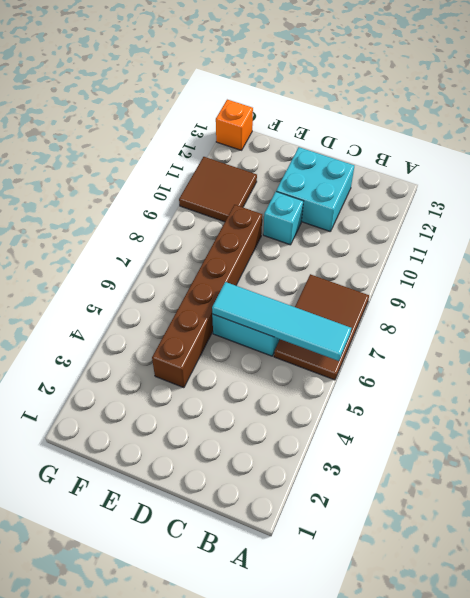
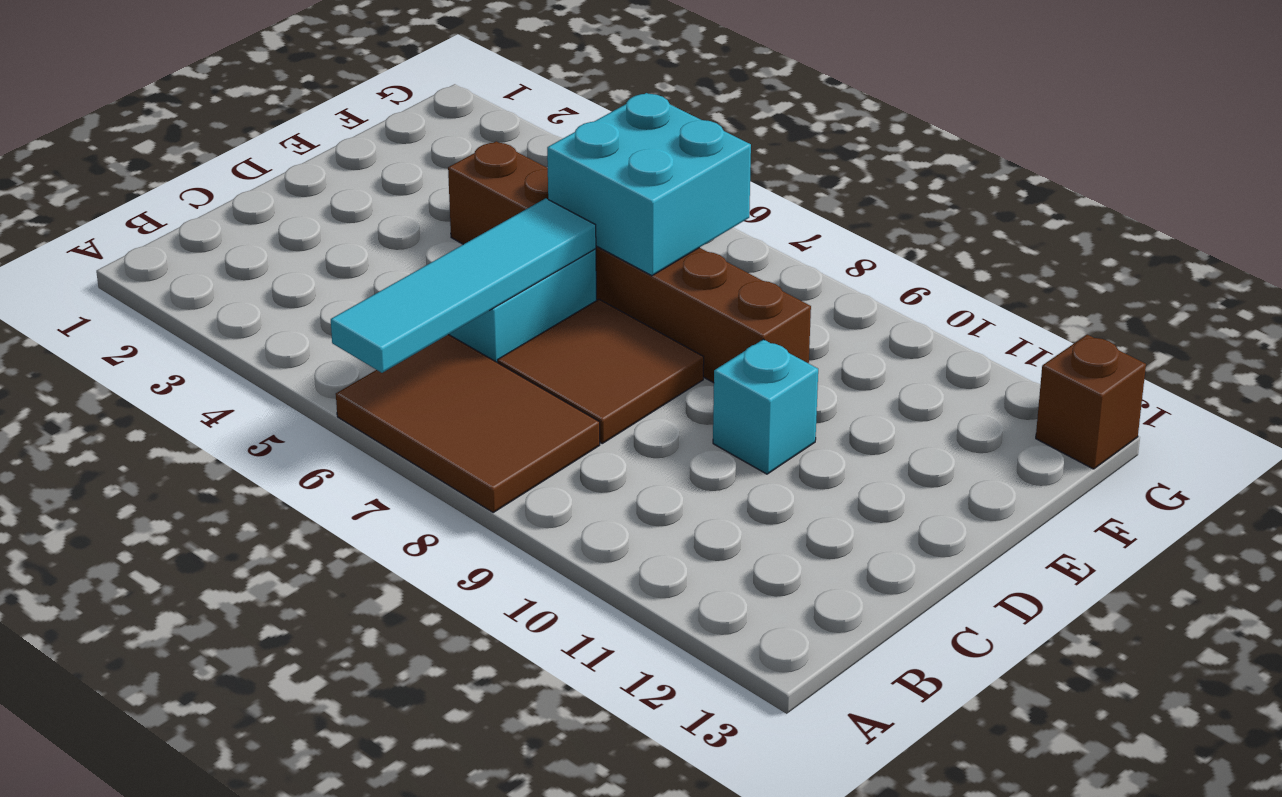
cyan brick C11:D12 level 1 -> cyan brick E6:F7 level 2
brown tile F10:G11 level 1 -> brown tile C7:D8 level 1
orange brick G13 level 1 -> brown brick G13 level 1

